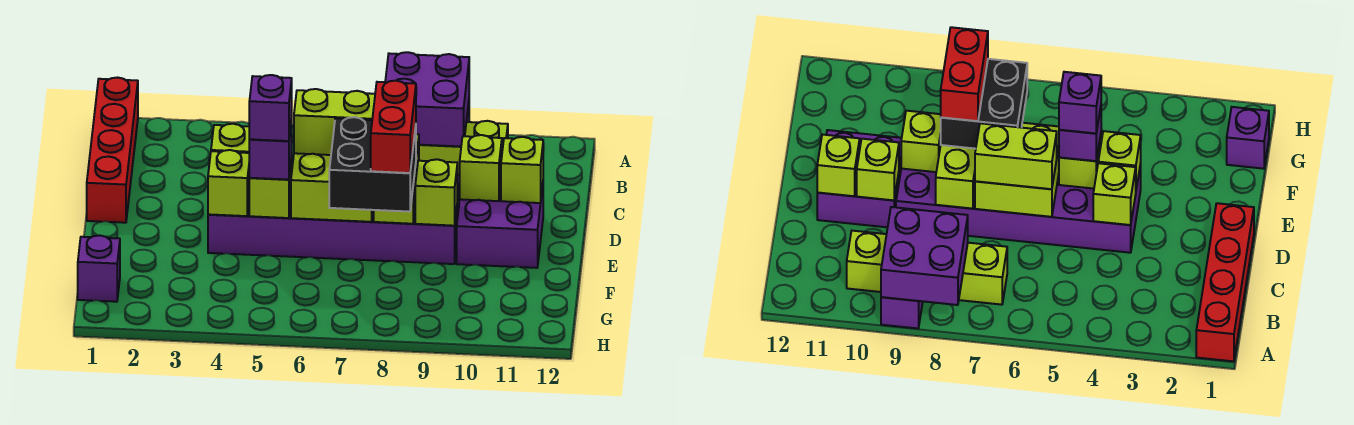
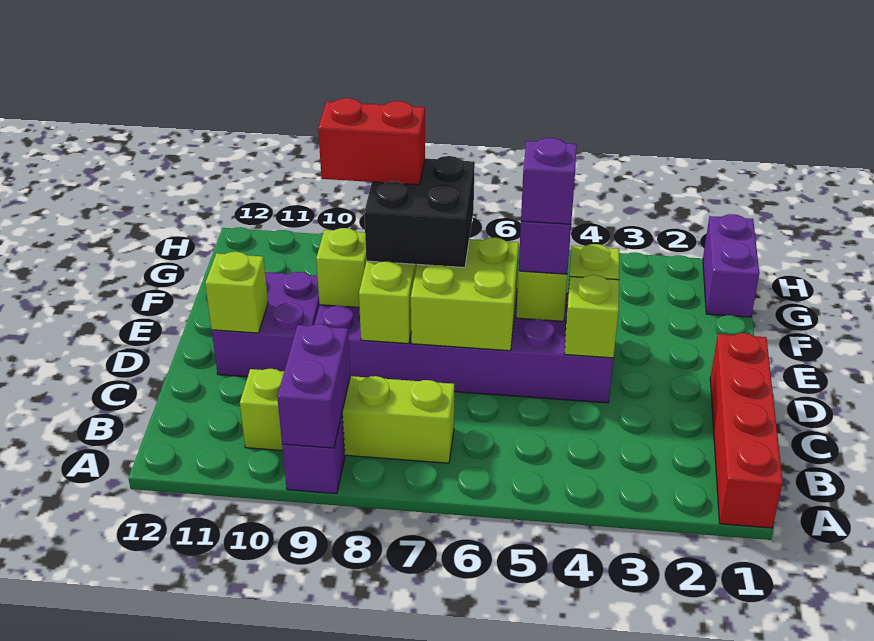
purple brick A8:B9 level 2 -> purple brick A9:B9 level 2
lime brick D6:D7 level 3 -> none
lime brick D10 level 2 -> none
red brick E8:F8 level 4 -> red brick F8:F9 level 4
purple brick G1 level 1 -> purple brick G1:H1 level 1

